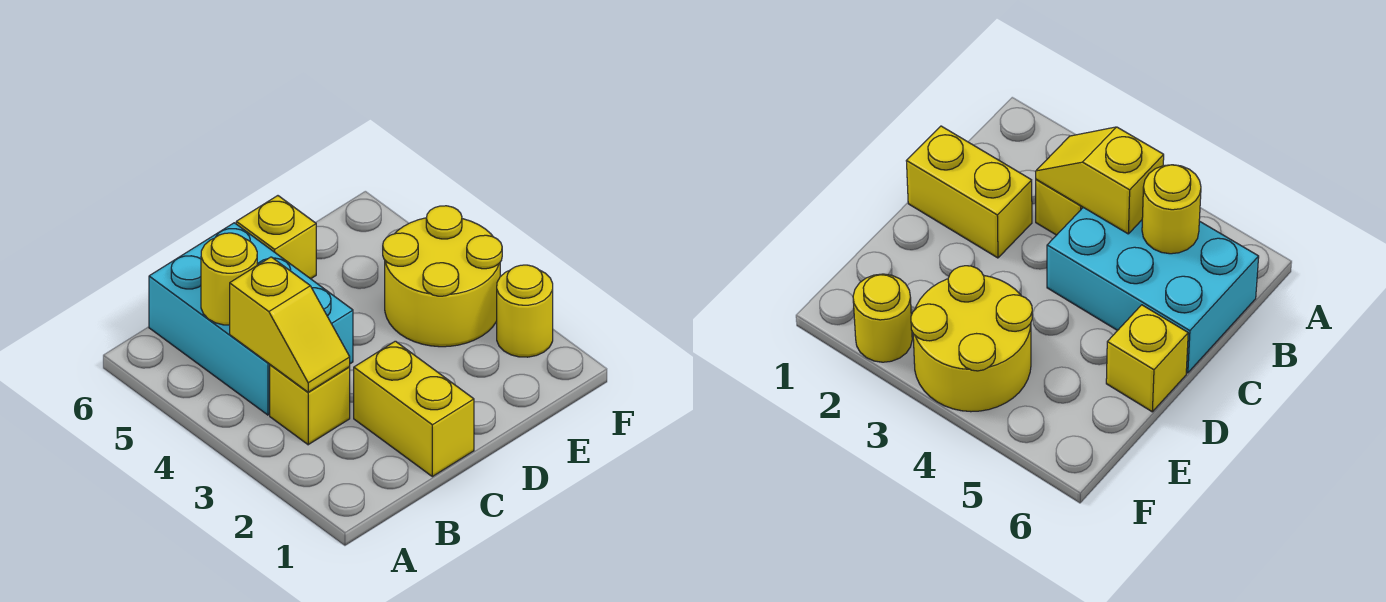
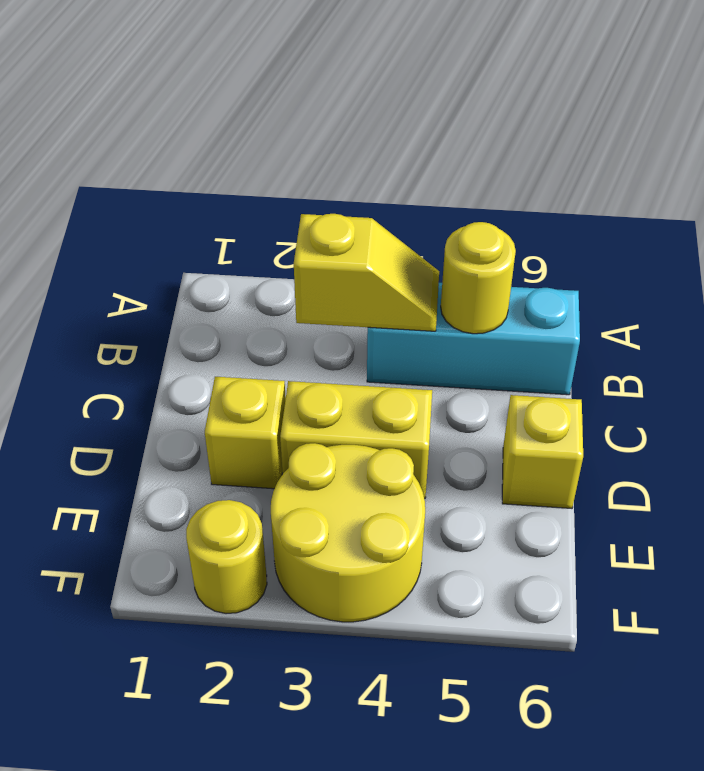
yellow brick B3 level 1 -> yellow brick D2 level 1
yellow slope B3:B4 level 2 top 4 -> yellow slope B3:B4 level 2 top 3
cyan brick B4:C6 level 1 -> cyan brick B4:B6 level 1
yellow brick C1:C2 level 1 -> yellow brick D3:D4 level 1

